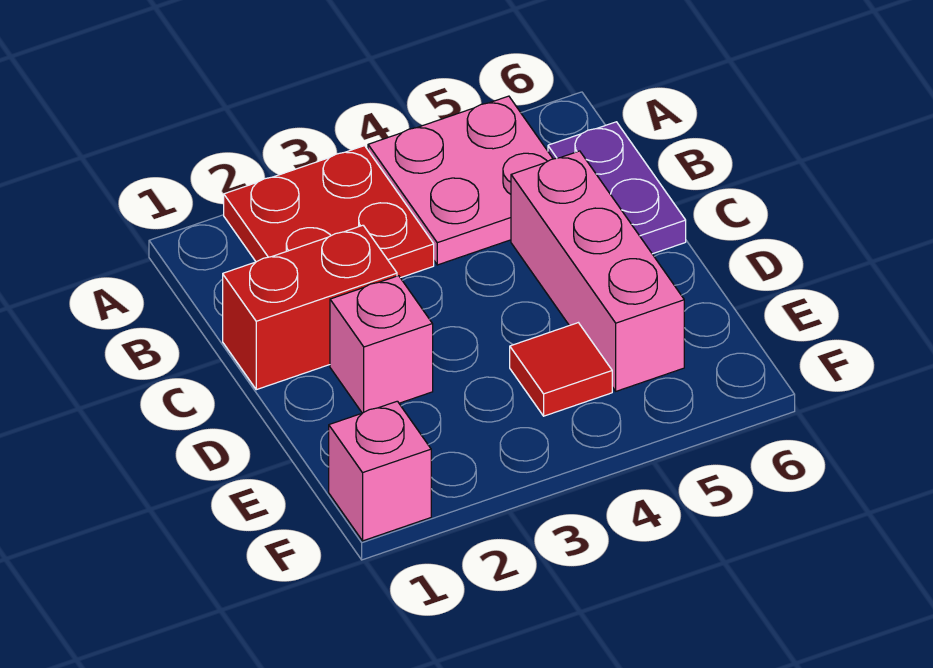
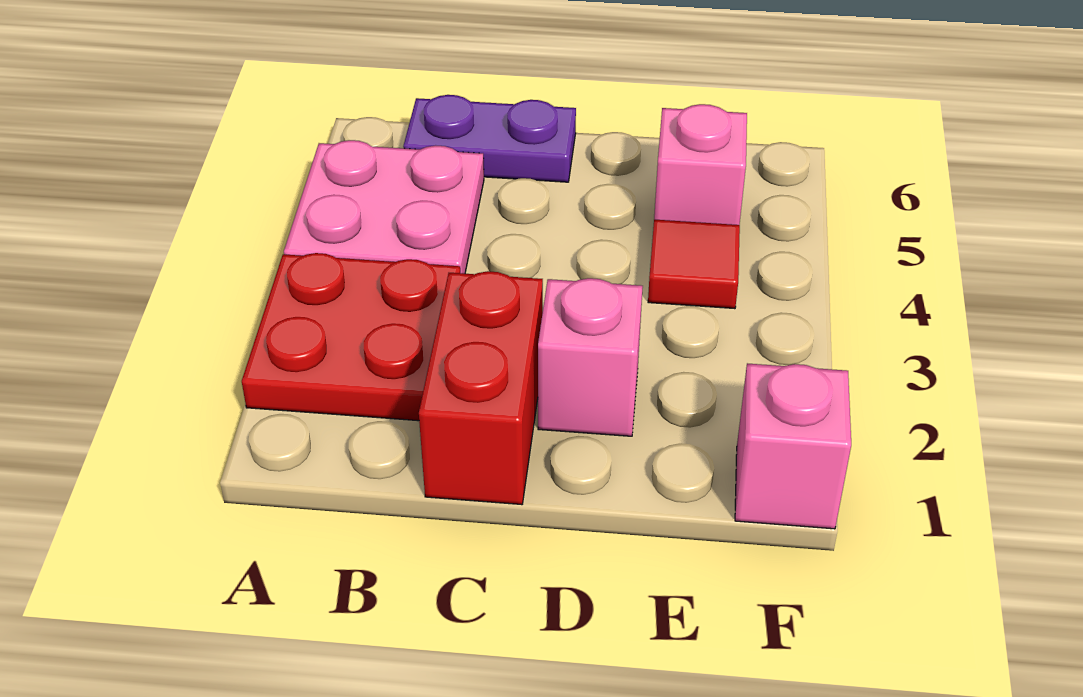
pink brick C5:E5 level 1 -> pink brick E5 level 1

